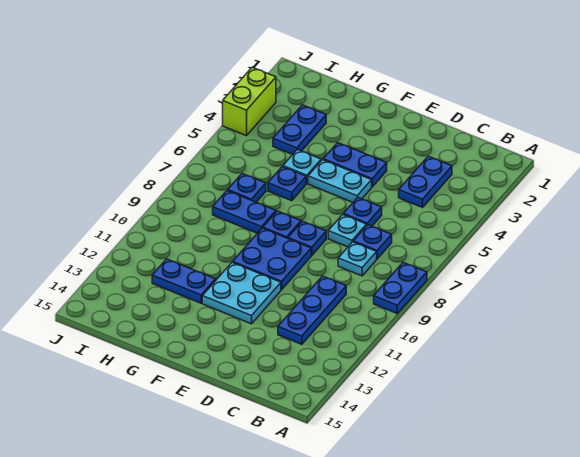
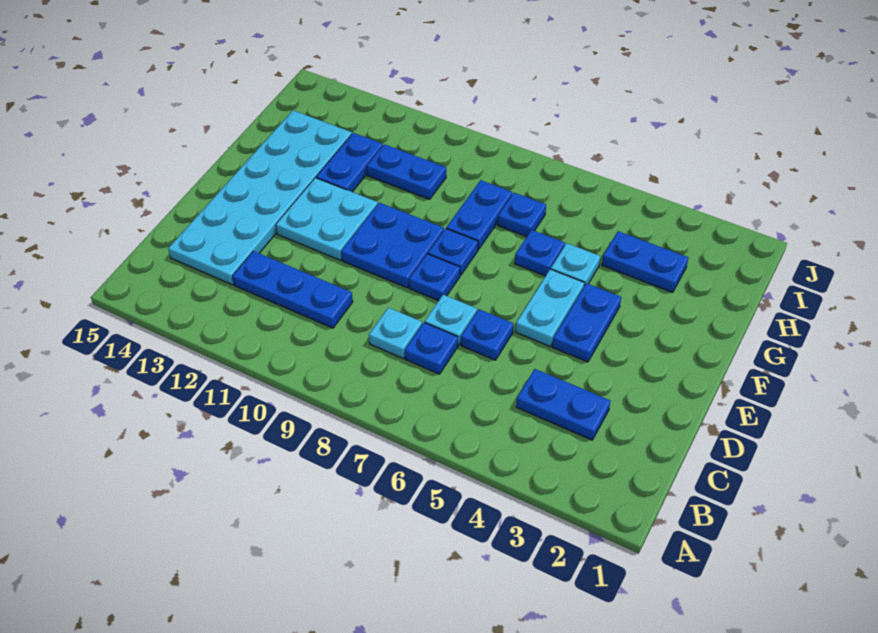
blue plate A8:A9 level 1 -> blue plate H10:H11 level 1
none -> cyan plate C13:H14 level 1
lime brick J3:J4 level 1 -> none

